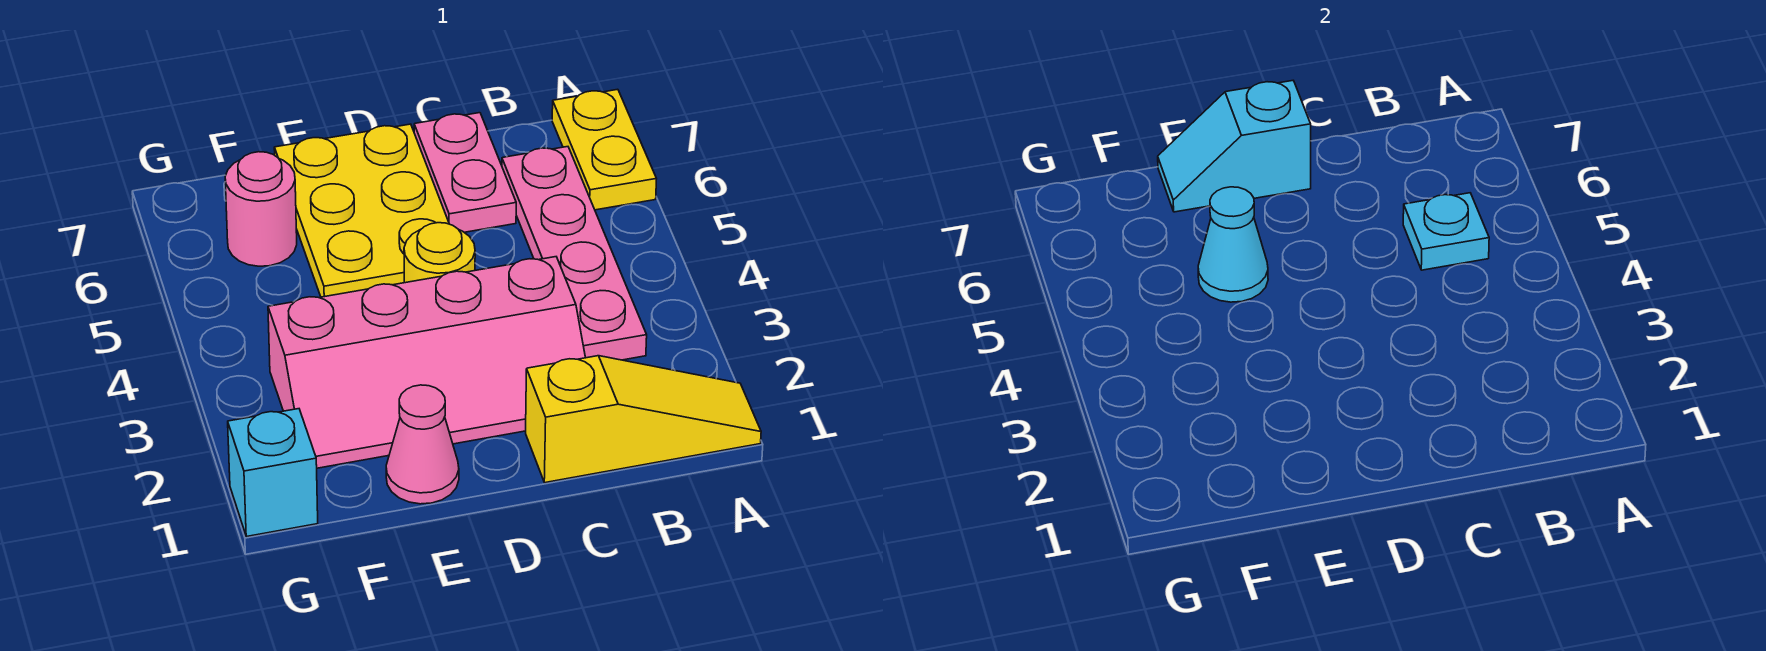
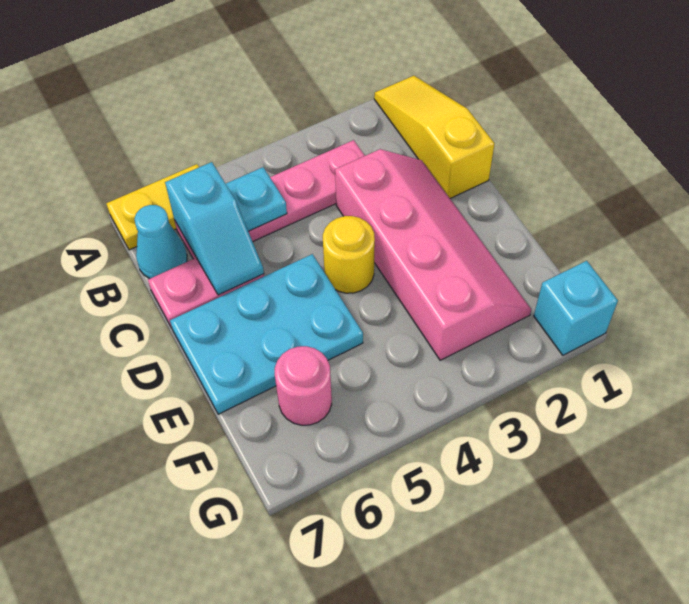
yellow plate D5:E7 level 1 -> cyan plate D5:E7 level 1
cyan slope D7:E7 level 2 top D -> cyan slope B6:C6 level 2 top B
pink cone E1 level 1 -> none
cyan cone E5 level 2 -> cyan cone B7 level 1

